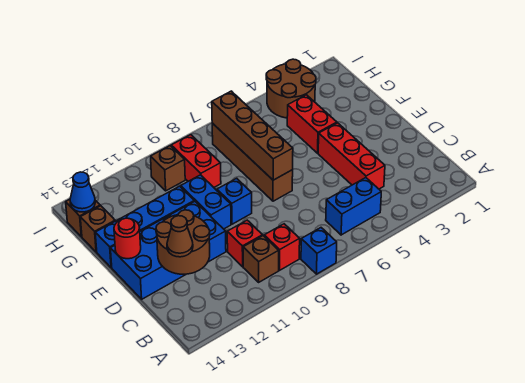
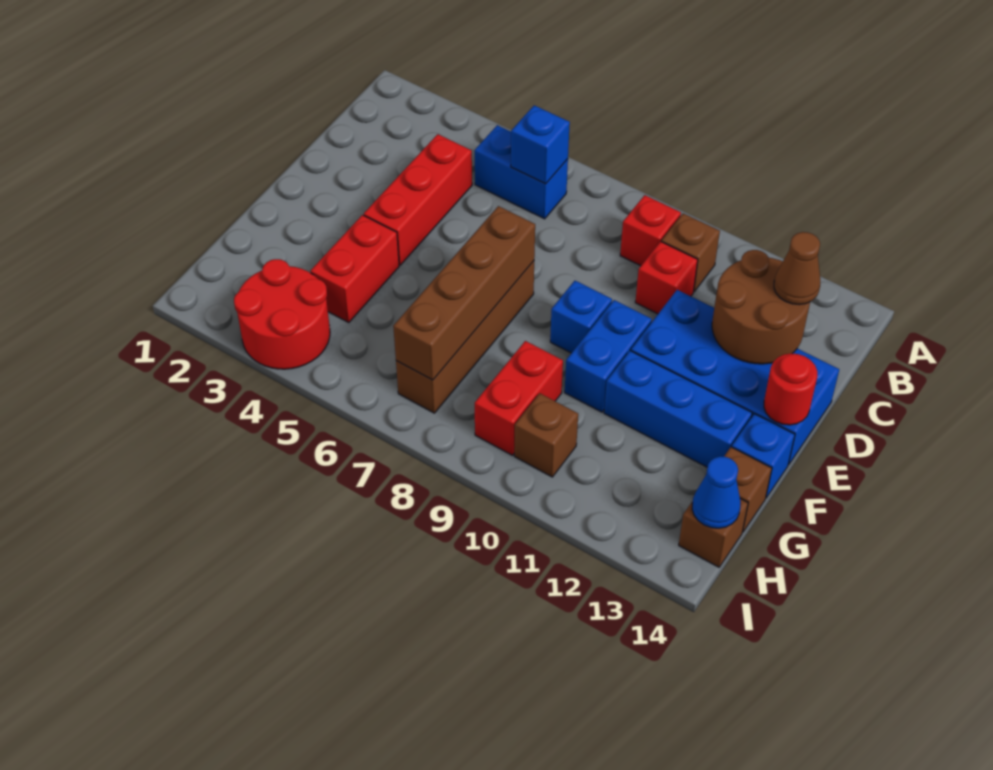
blue brick A8 level 1 -> blue brick B6 level 2
brown round brick H3:I4 level 1 -> red round brick H3:I4 level 1

